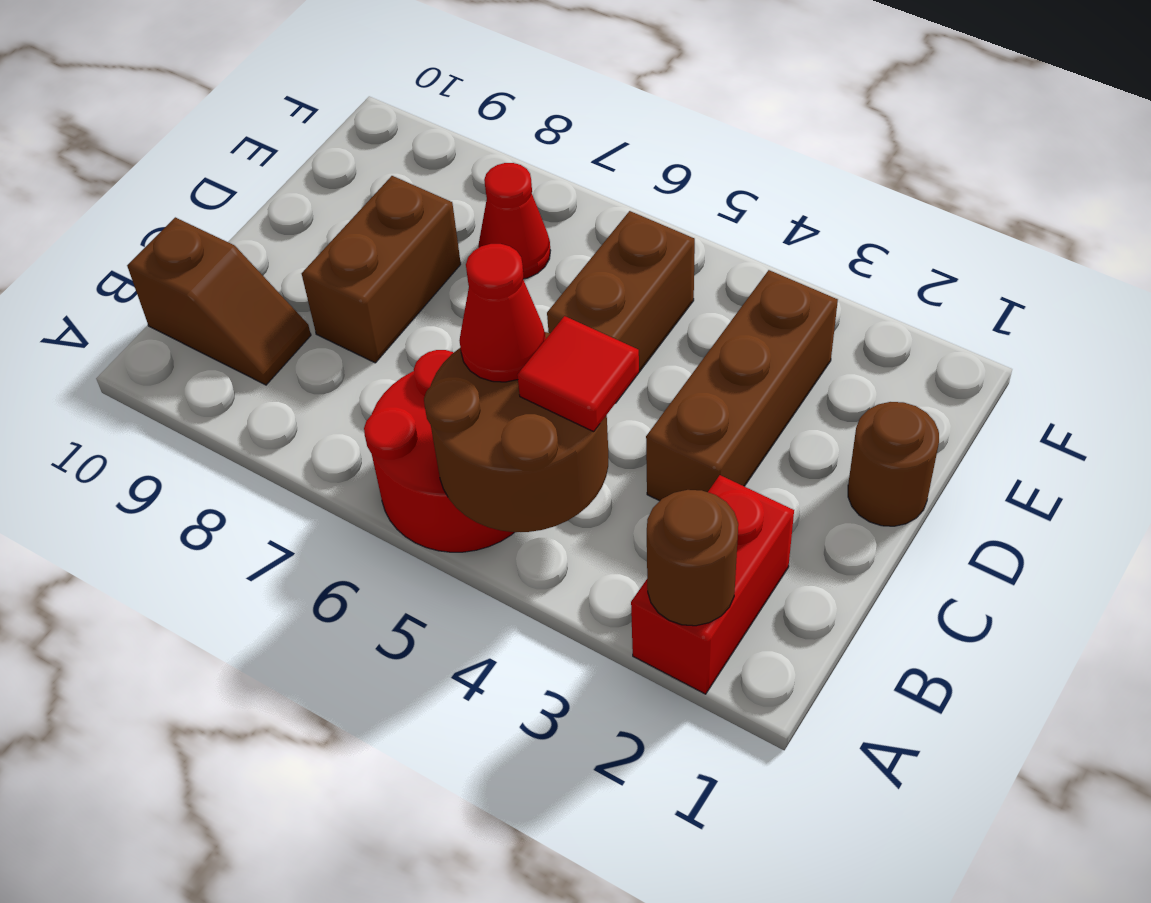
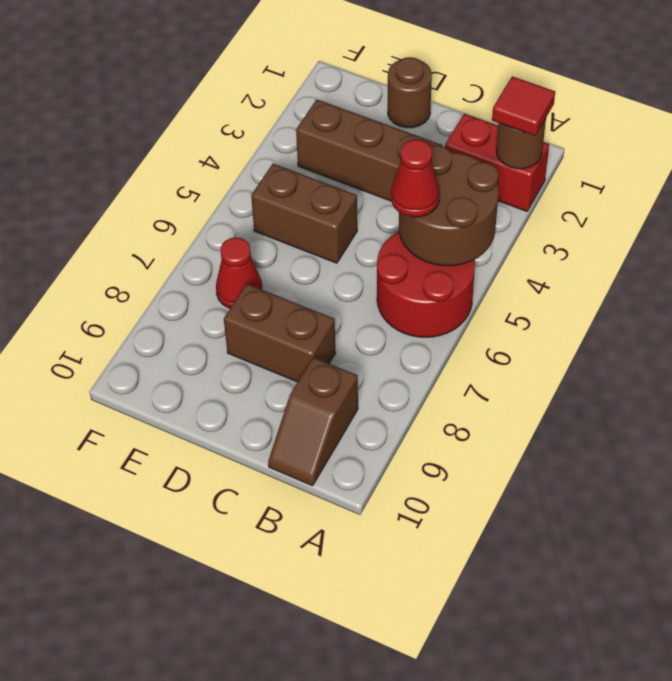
red tile B4 level 3 -> red tile A2 level 3
brown slope B9:B10 level 1 top 10 -> brown slope B9:B10 level 1 top 9

